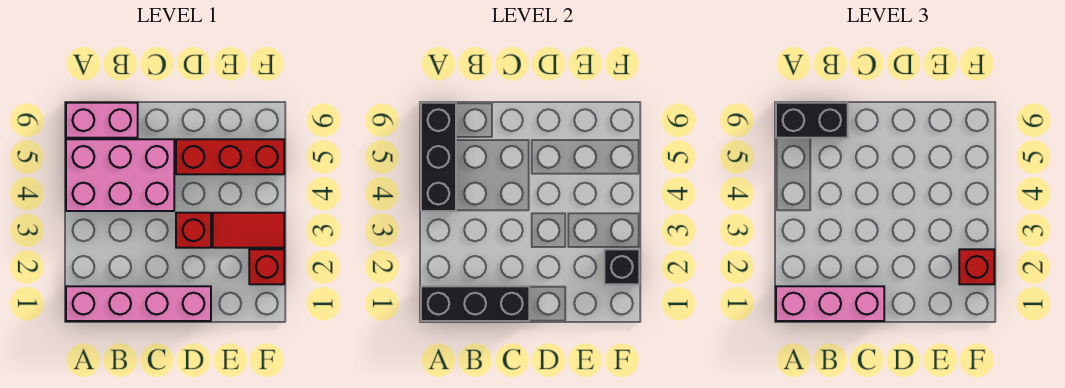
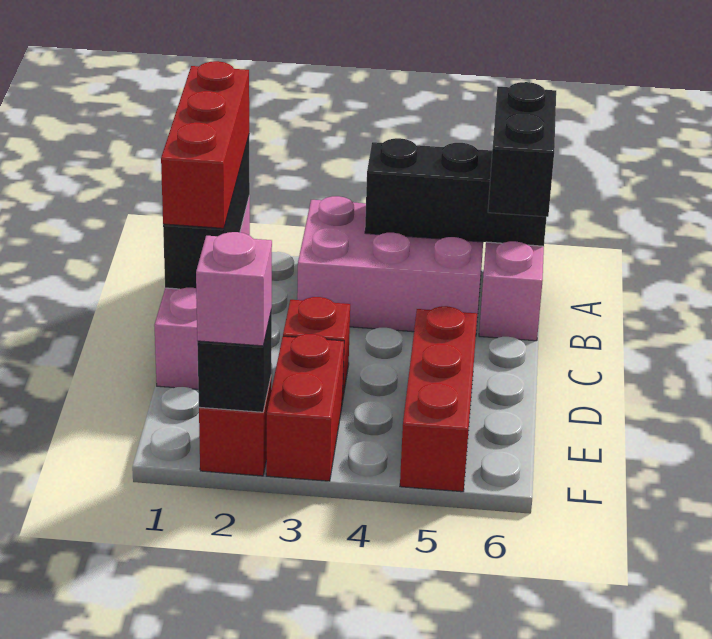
pink brick A1:C1 level 3 -> red brick A1:C1 level 3
pink brick A4:C5 level 1 -> pink brick A3:B5 level 1
red tile E3:F3 level 1 -> red brick E3:F3 level 1
red brick F2 level 3 -> pink brick F2 level 3

